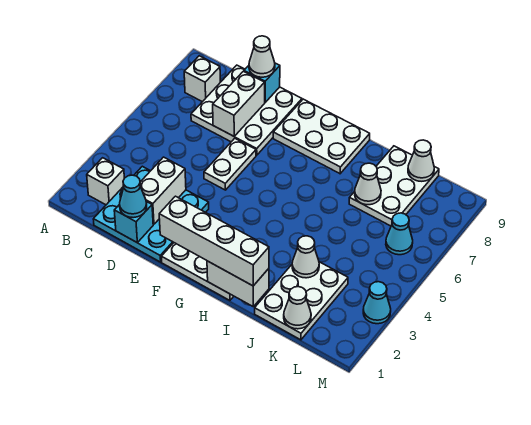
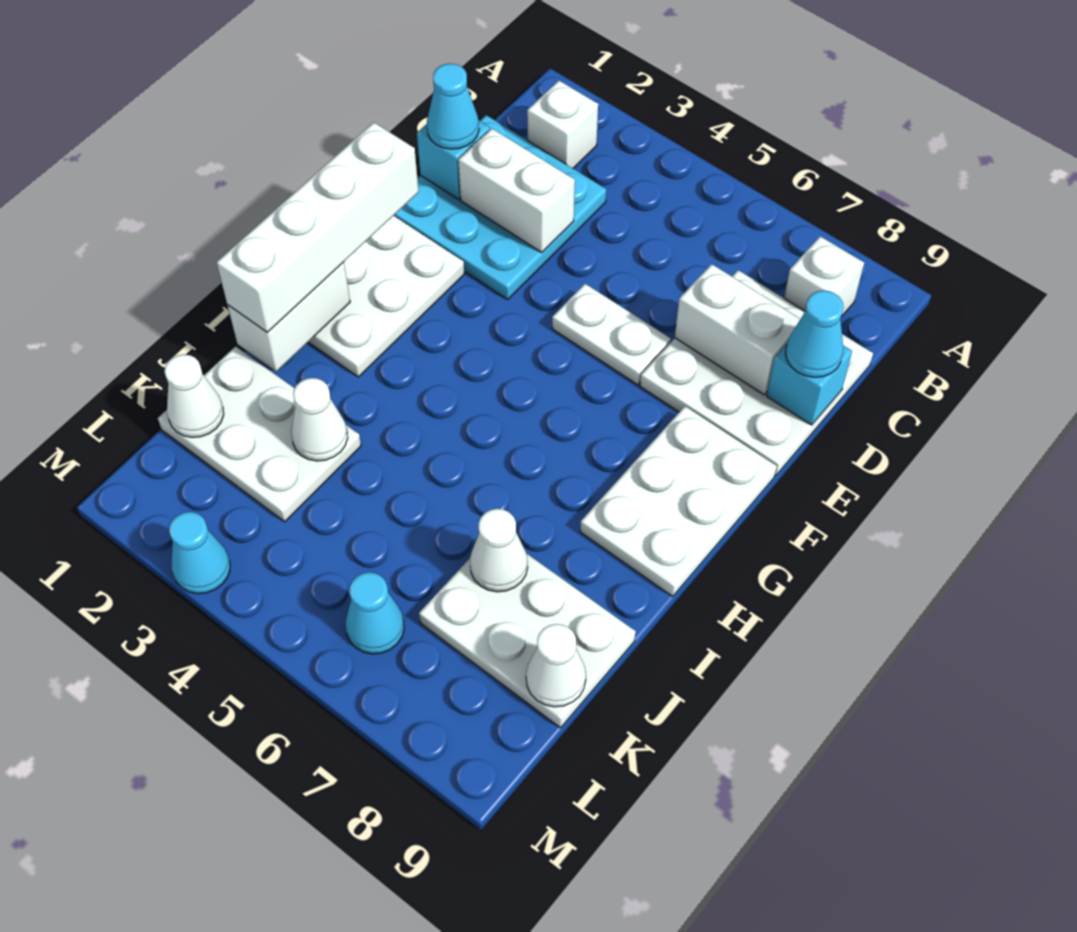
white cone D9 level 3 -> cyan cone D9 level 3

